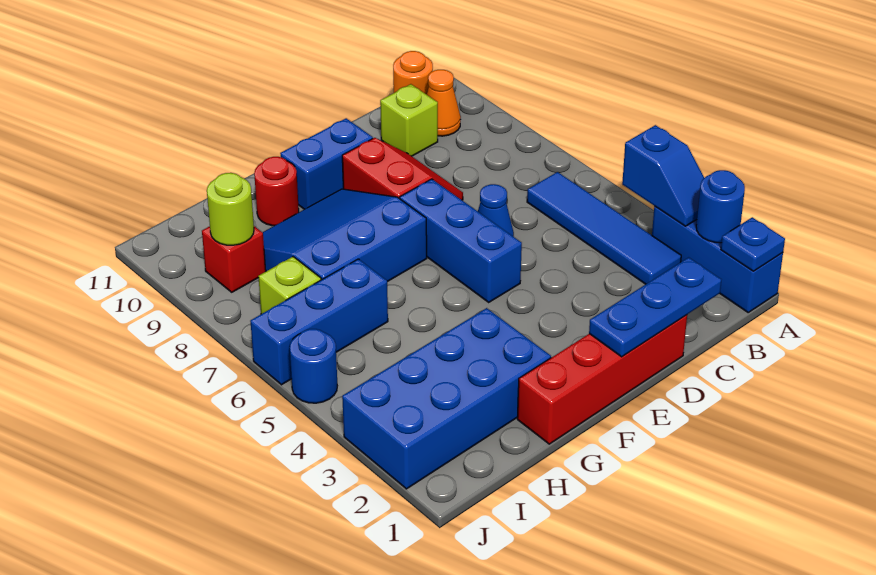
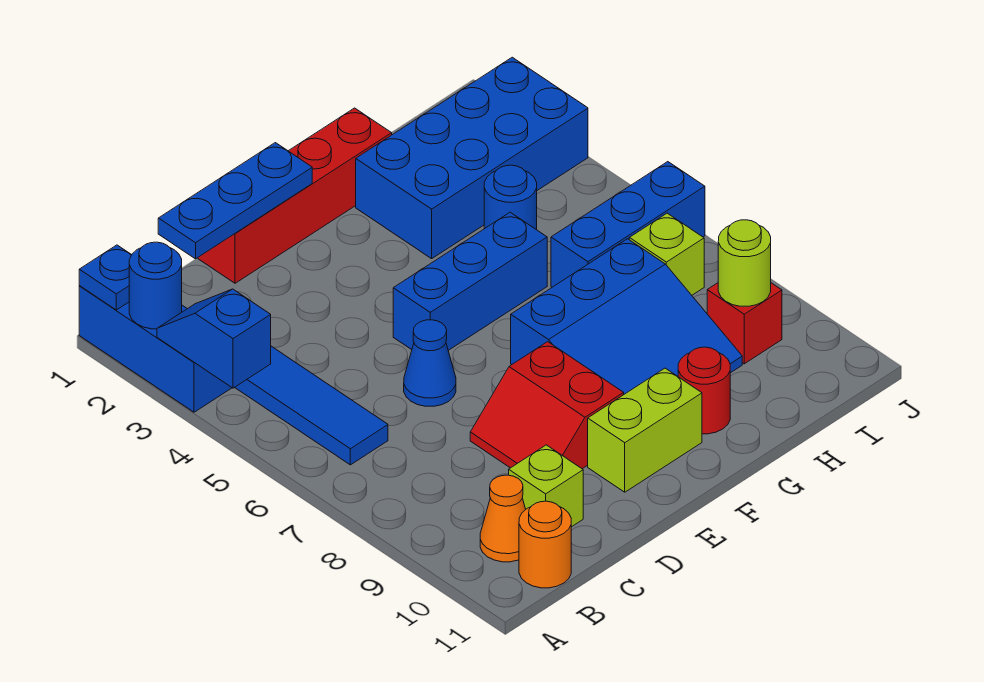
blue brick E5:E7 level 1 -> blue brick E5:G5 level 1
blue brick E10:F10 level 1 -> lime brick E10:F10 level 1
blue round brick J5 level 1 -> blue round brick H4 level 1

